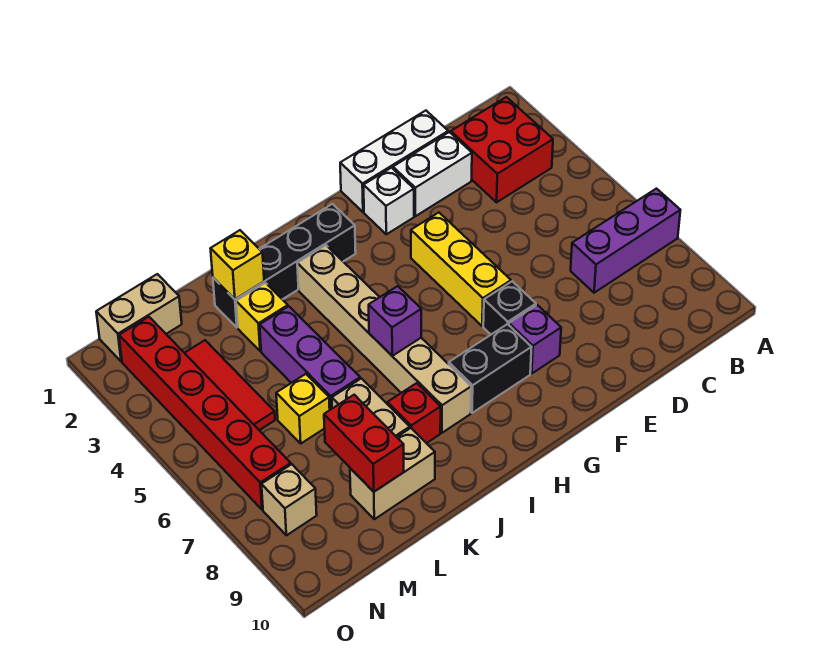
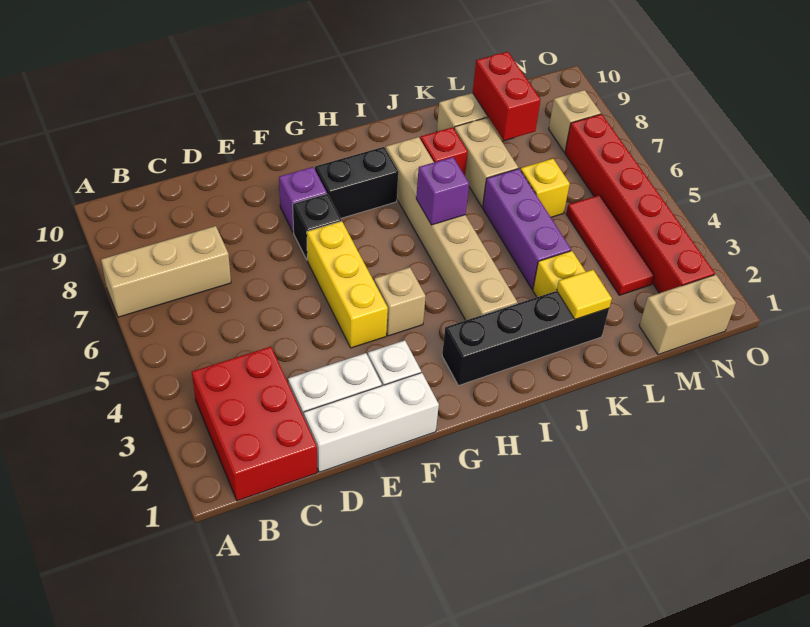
purple brick A7:C7 level 1 -> tan brick A7:C7 level 1
red brick B2:C3 level 1 -> red brick B1:C3 level 1
none -> tan brick G4 level 1
yellow brick K2 level 2 -> yellow tile K2 level 2

